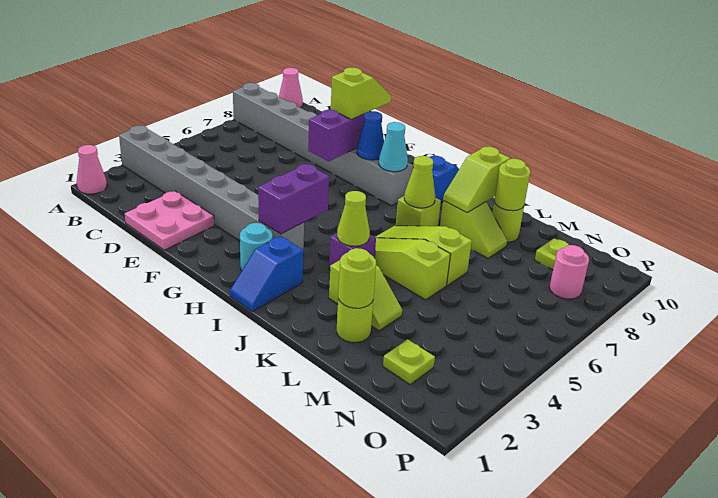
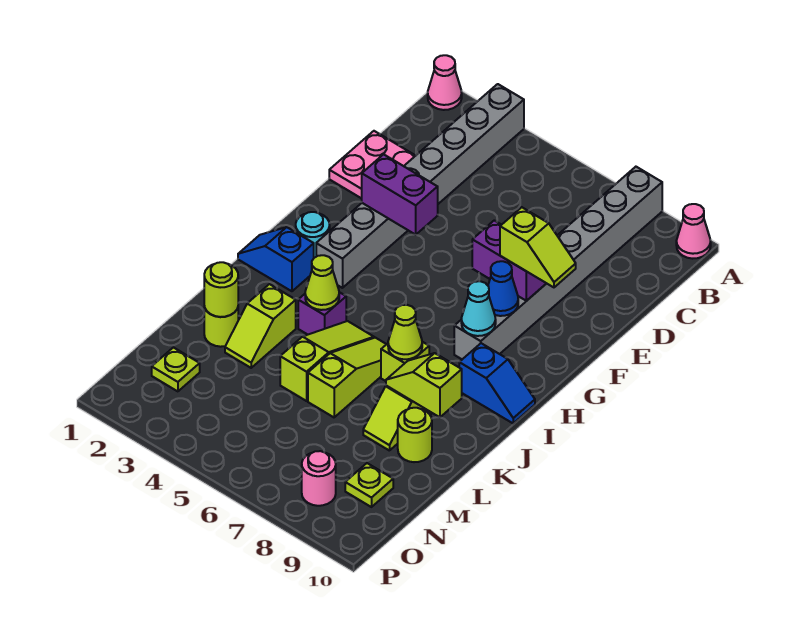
purple brick H3:H4 level 2 -> purple brick F3:F4 level 2
lime round brick L9 level 2 -> none

